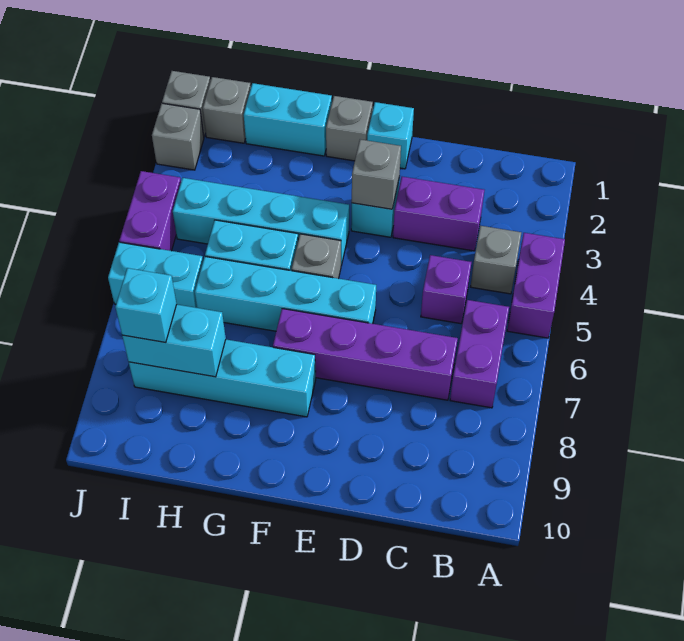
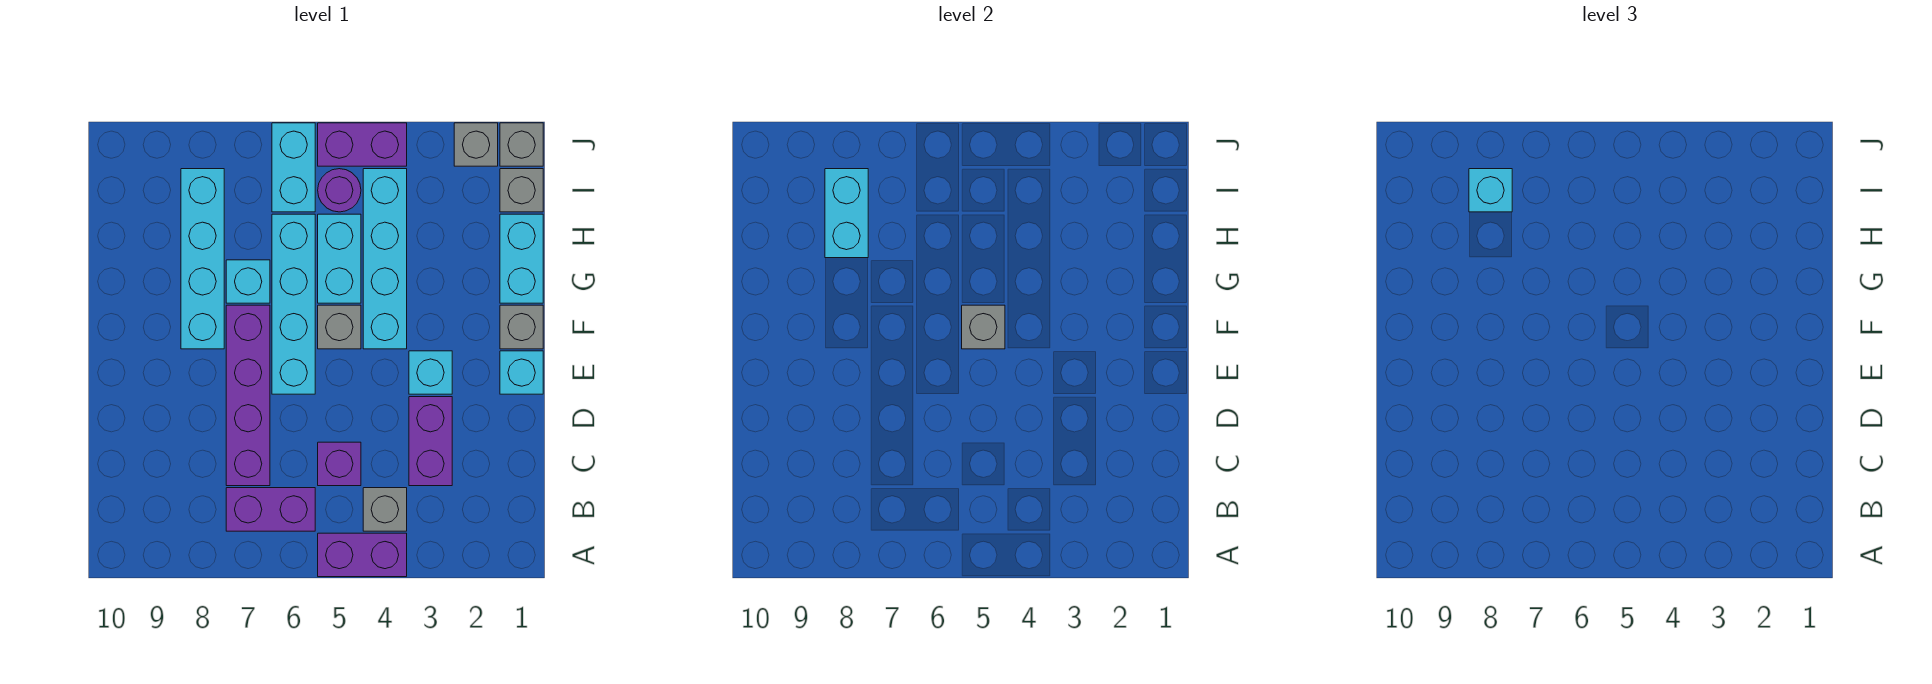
grey brick E3 level 2 -> grey brick F5 level 2
none -> cyan brick G7 level 1
none -> purple round brick I5 level 1

